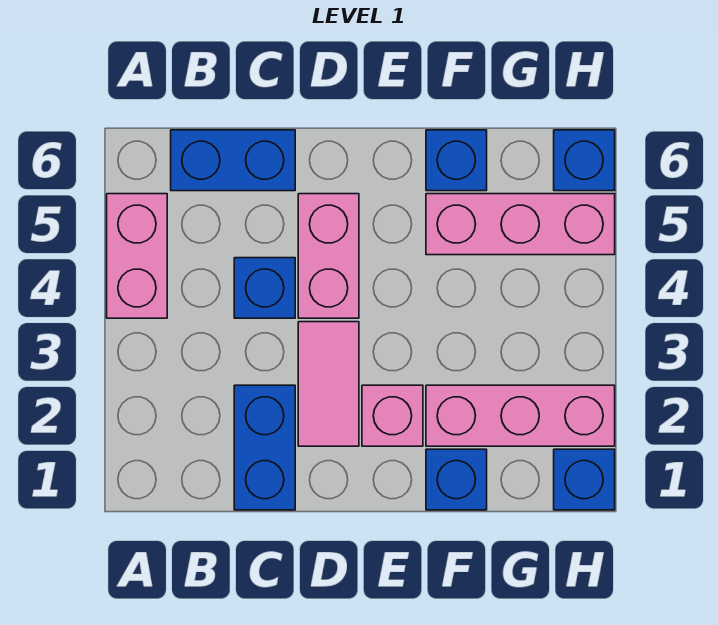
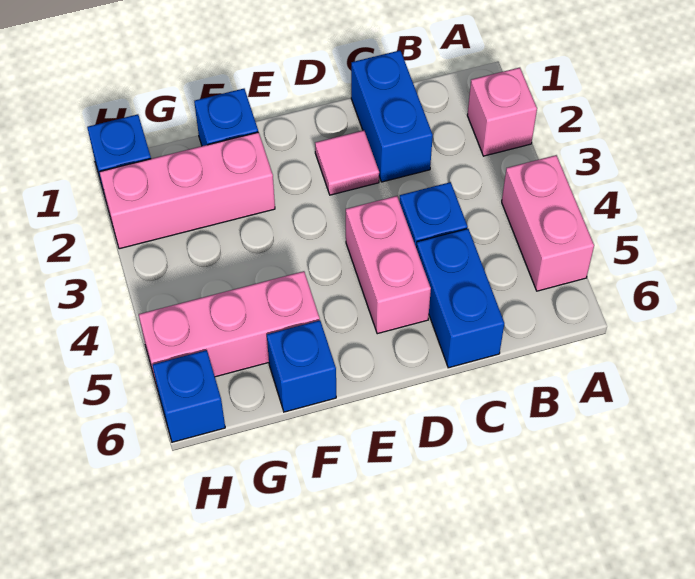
blue brick B6:C6 level 1 -> blue brick C5:C6 level 1
pink tile D2:D3 level 1 -> pink tile D2 level 1
pink brick E2 level 1 -> pink brick A2 level 1

